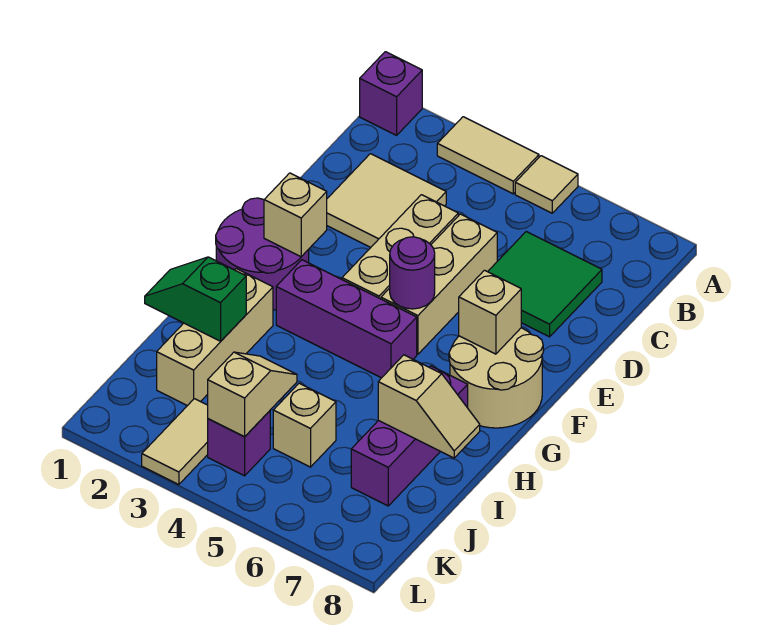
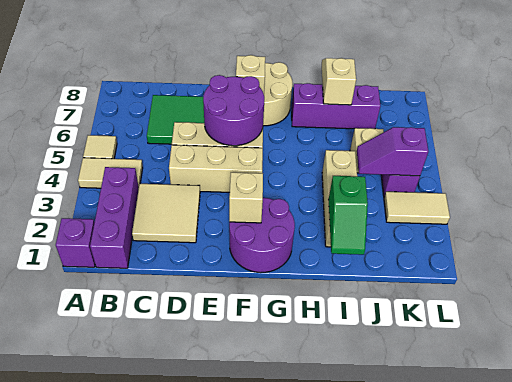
tan tile A3:A4 level 1 -> tan tile A4:B4 level 1
purple round brick F5 level 2 -> purple round brick E5:F6 level 2
purple brick G3:G5 level 1 -> purple brick B1:B3 level 1
tan brick H2:J2 level 1 -> tan brick I2:I4 level 1
tan slope J4:K4 level 2 top K -> purple slope J4:K4 level 2 top K

